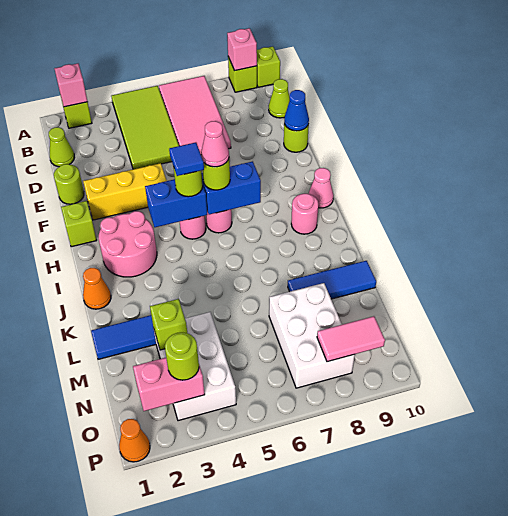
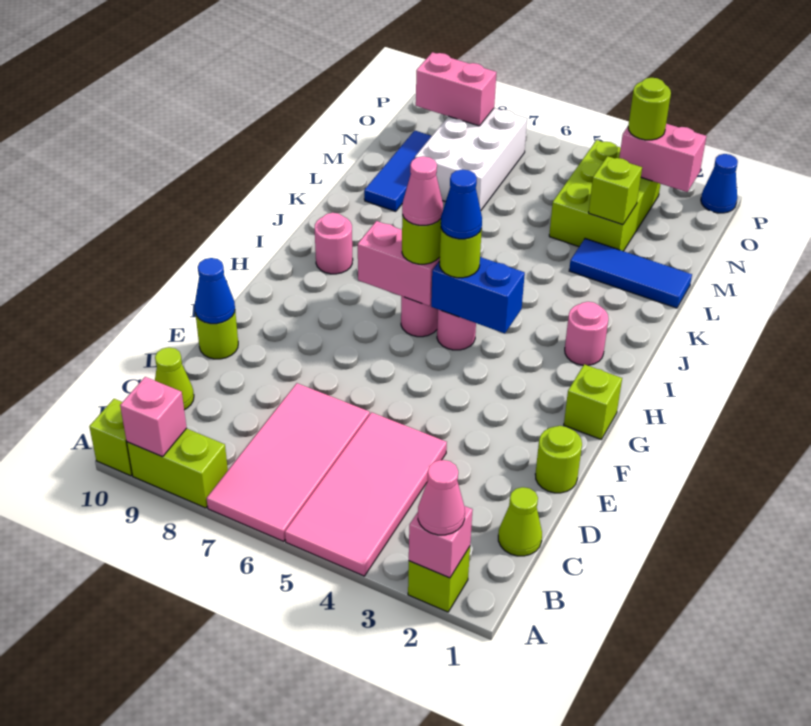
lime tile A4:D5 level 1 -> pink tile A4:D5 level 1
lime brick A9 level 1 -> lime brick A8:A9 level 1
yellow brick F2:F4 level 1 -> none
pink round brick H2:I3 level 1 -> pink round brick I2 level 1
blue tile H5 level 4 -> blue cone H5 level 4
blue brick H6:H7 level 2 -> pink brick H6:H7 level 2
pink cone H10 level 1 -> pink cone A2 level 3
orange cone J1 level 1 -> none
blue tile L8:L10 level 1 -> blue tile L9:N9 level 1
white brick M3:O4 level 1 -> lime brick M3:O4 level 1
pink tile O8:O9 level 2 -> pink brick O8:O9 level 2
orange cone P1 level 1 -> blue cone P1 level 1

